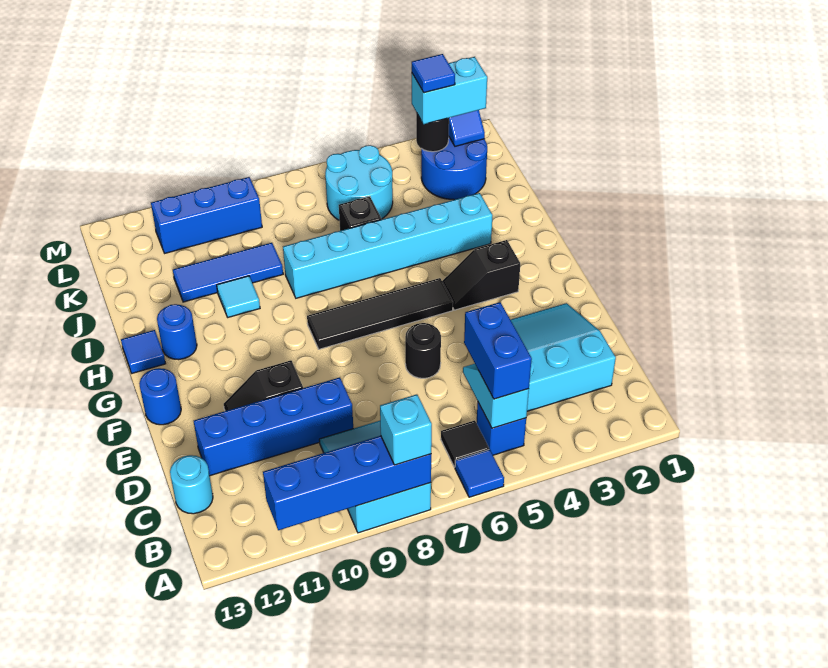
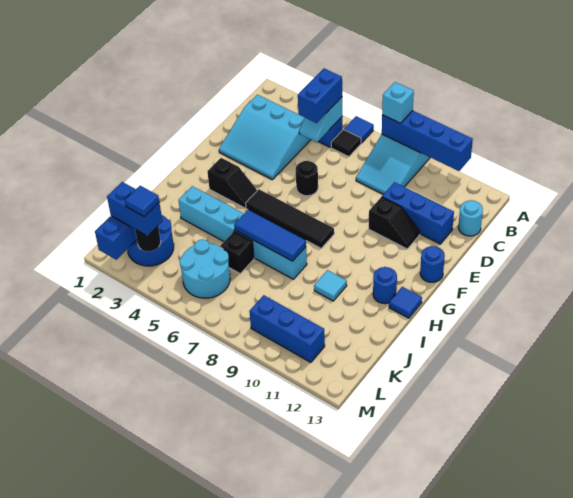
blue brick D9:D12 level 1 -> blue brick D10:D12 level 1
blue tile J9:J11 level 1 -> blue tile I6:I8 level 2
cyan brick L2:L3 level 3 -> blue brick L2:L3 level 3

